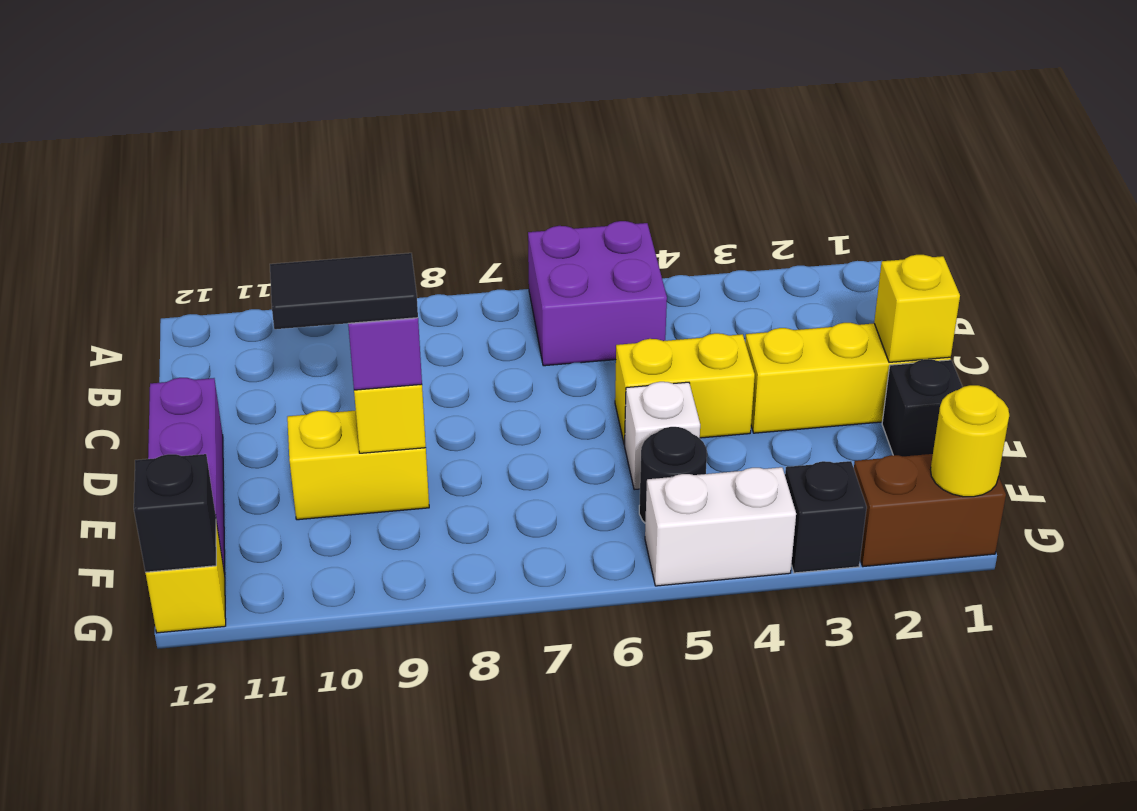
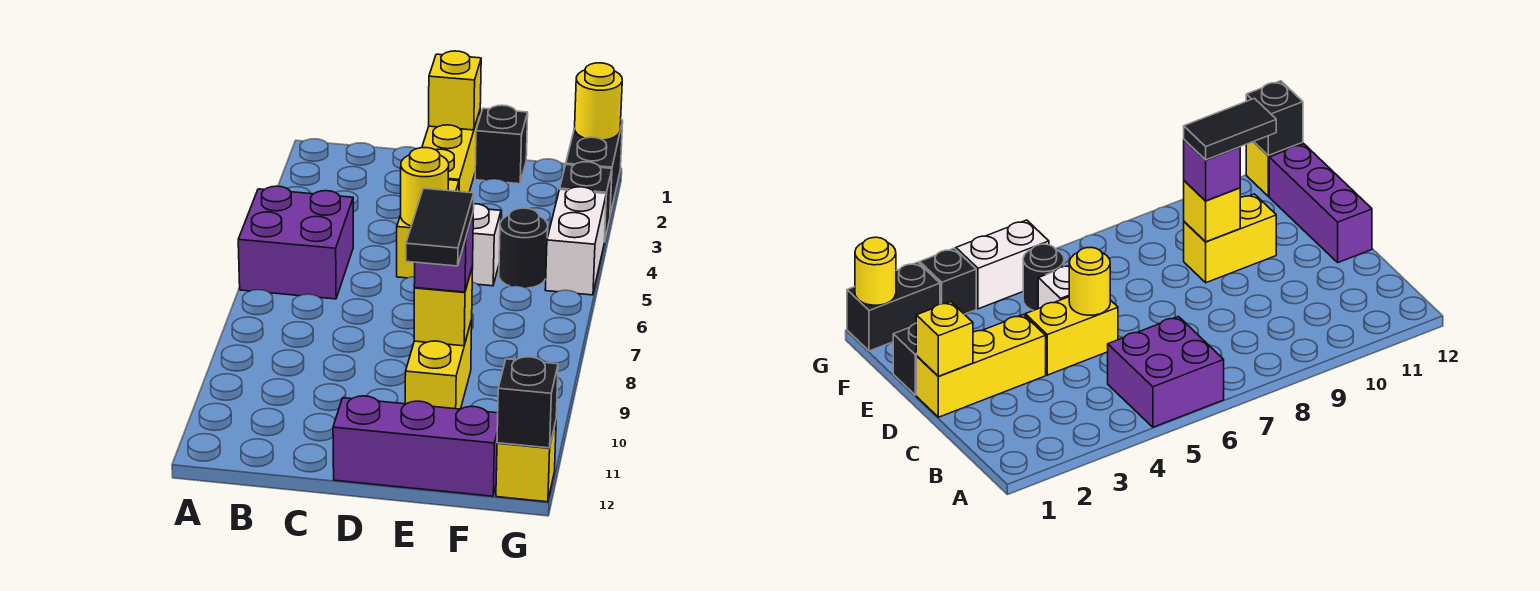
none -> yellow round brick D5 level 2
brown brick G1:G2 level 1 -> black brick G1:G2 level 1

